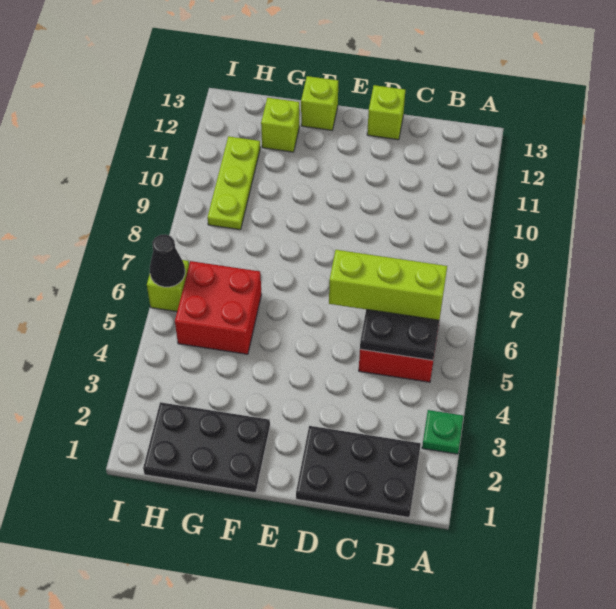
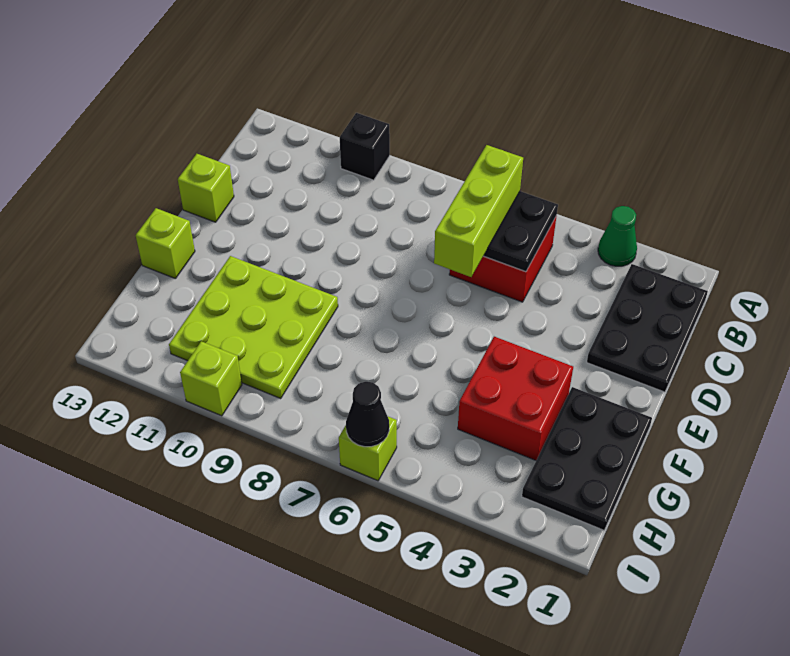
green plate A3 level 1 -> green cone A3 level 1
none -> black brick A10 level 1
red brick G5:H6 level 1 -> red brick F3:G4 level 1
lime brick G12 level 1 -> lime brick I10 level 1
lime plate H9:H11 level 1 -> lime plate F9:H11 level 1

